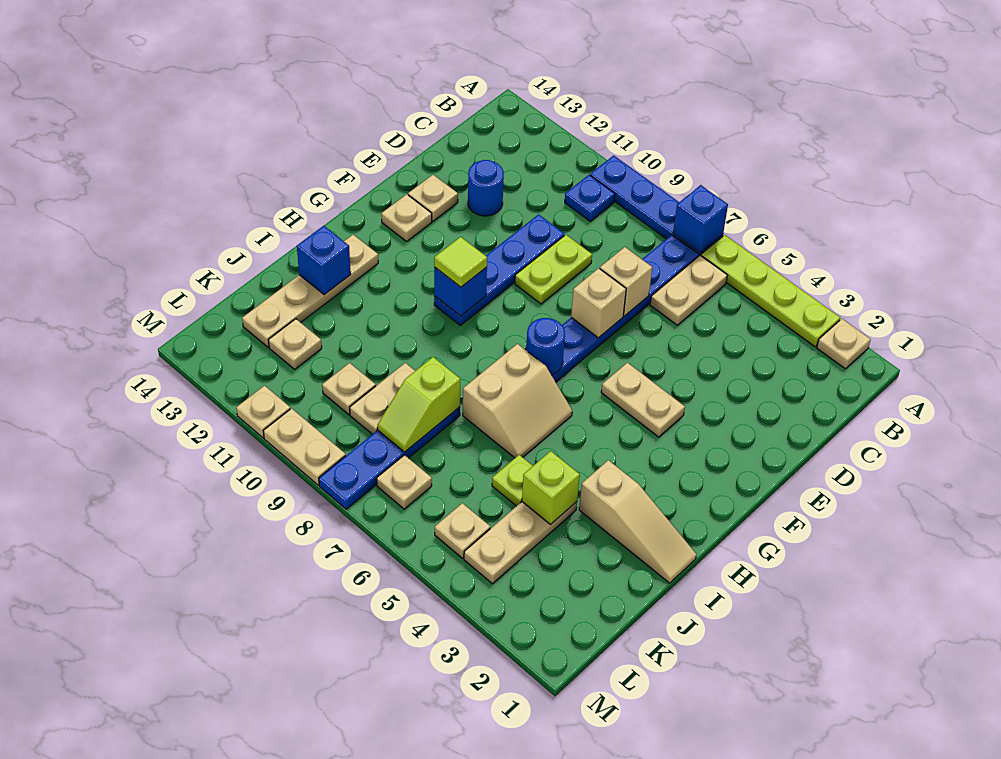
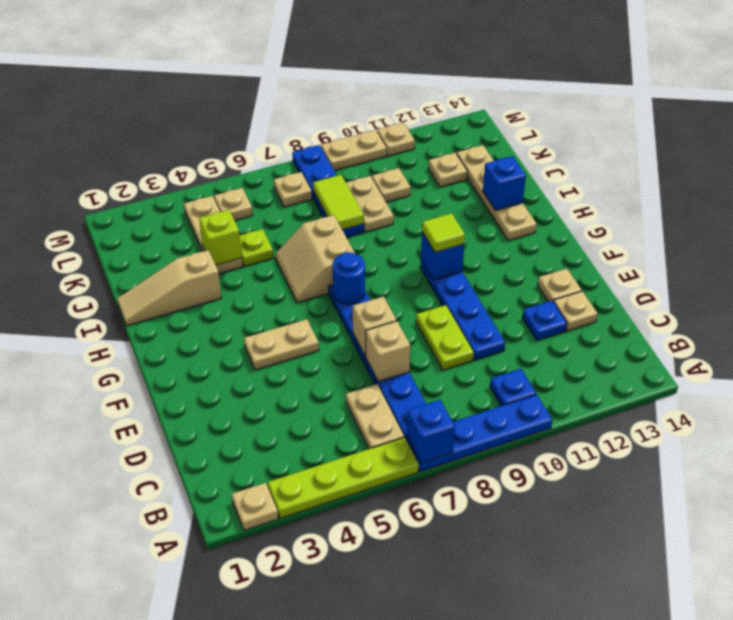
blue round brick D12 level 1 -> blue plate D12 level 1
tan plate F13 level 1 -> tan plate D13 level 1
lime slope J8:K8 level 2 top J -> lime tile J8:K8 level 2

